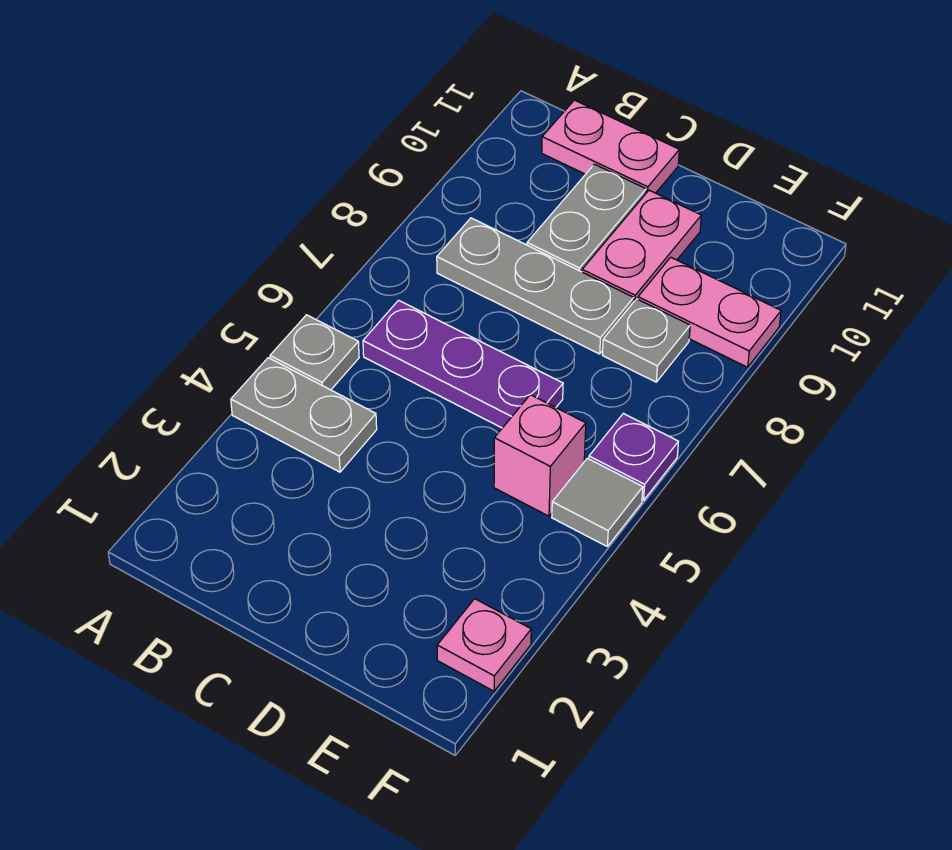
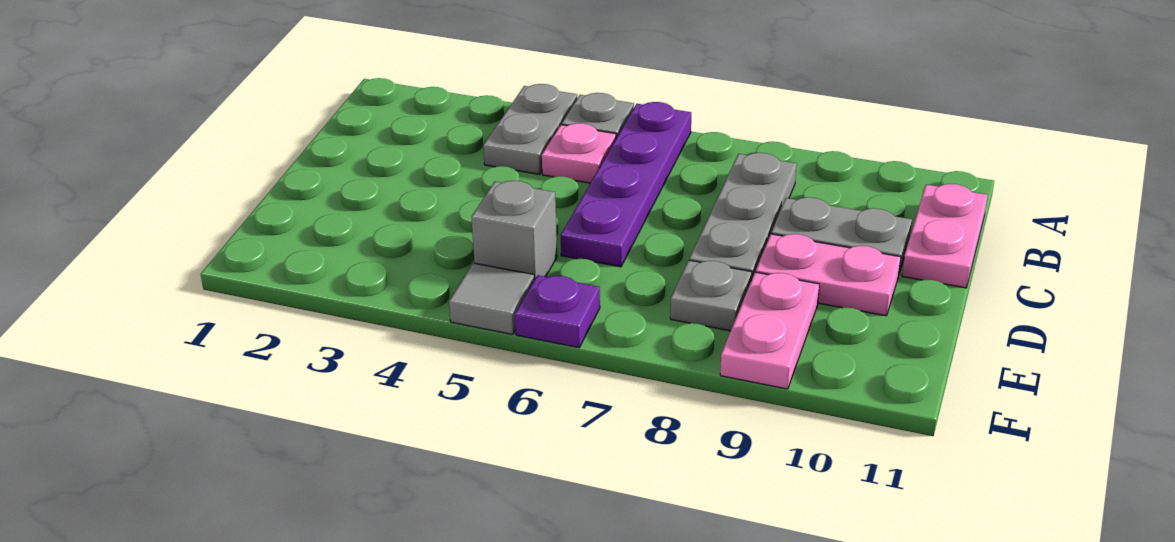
purple plate B6:D6 level 1 -> purple plate A6:D6 level 1
pink brick E5 level 1 -> grey brick E5 level 1
pink plate F2 level 1 -> pink plate B5 level 1

